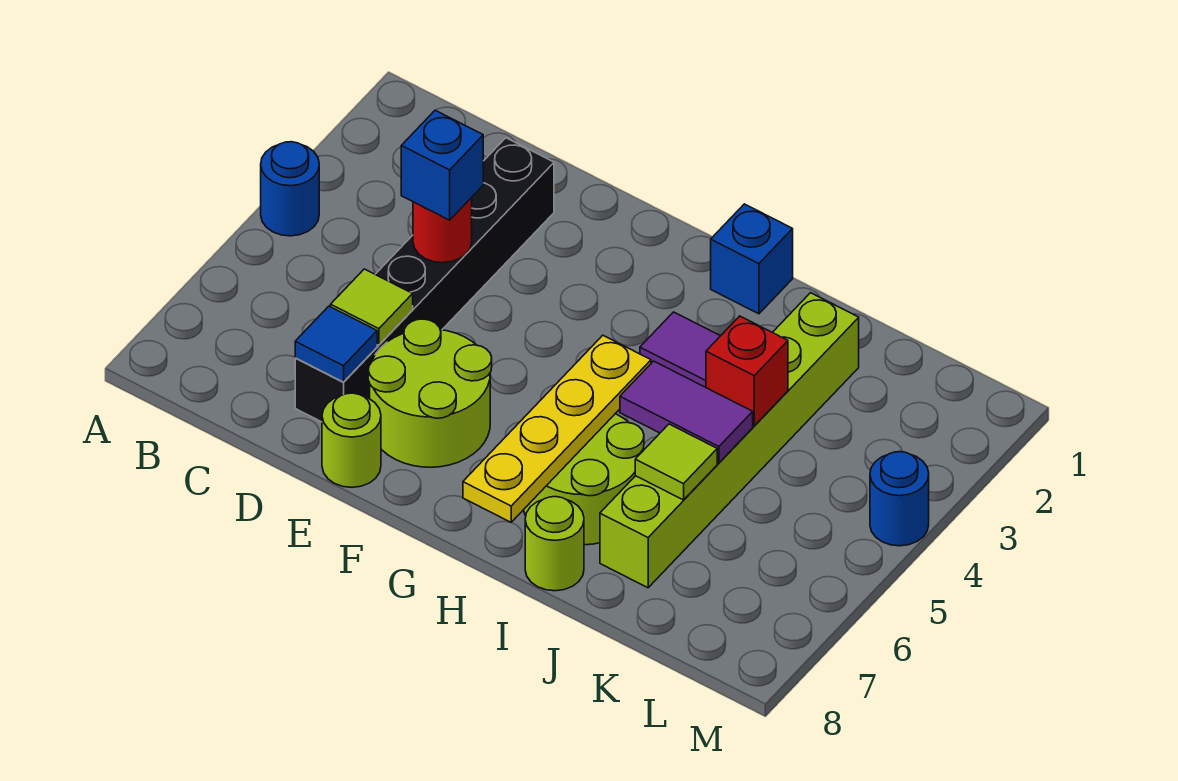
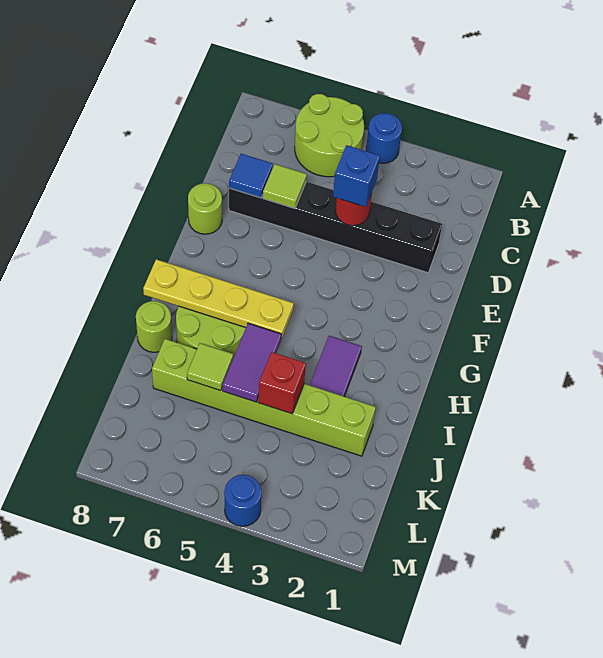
lime round brick E6:F7 level 1 -> lime round brick A5:B6 level 1
blue brick H1 level 1 -> none

